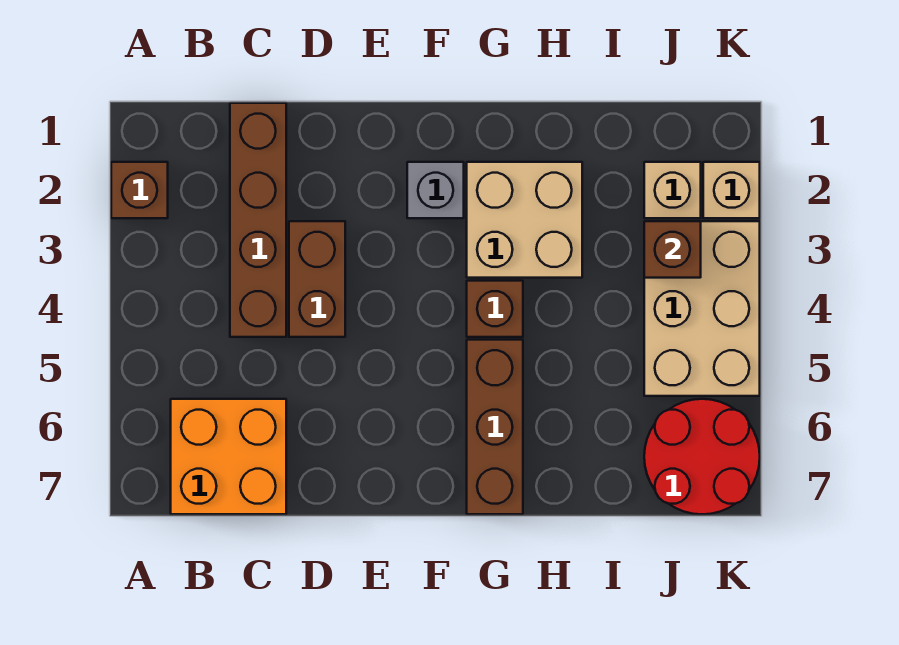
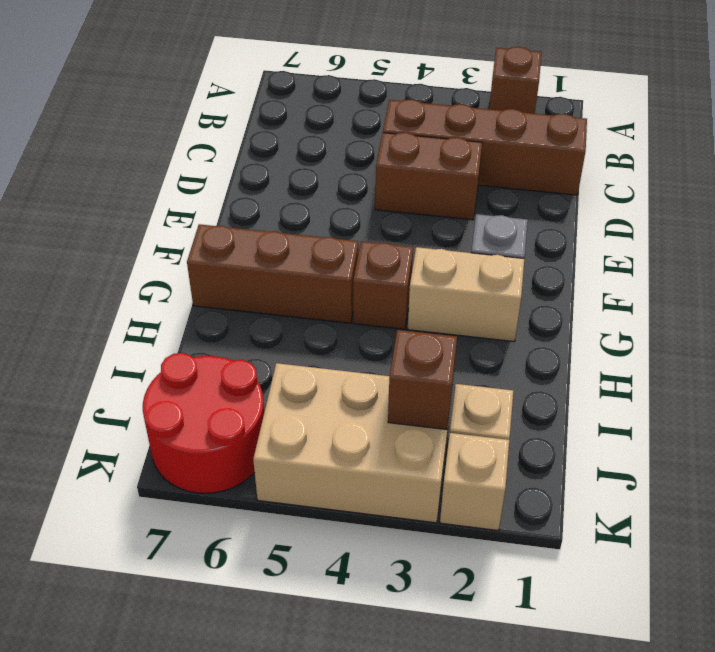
orange brick B6:C7 level 1 -> none
tan brick G2:H3 level 1 -> tan brick G2:G3 level 1

